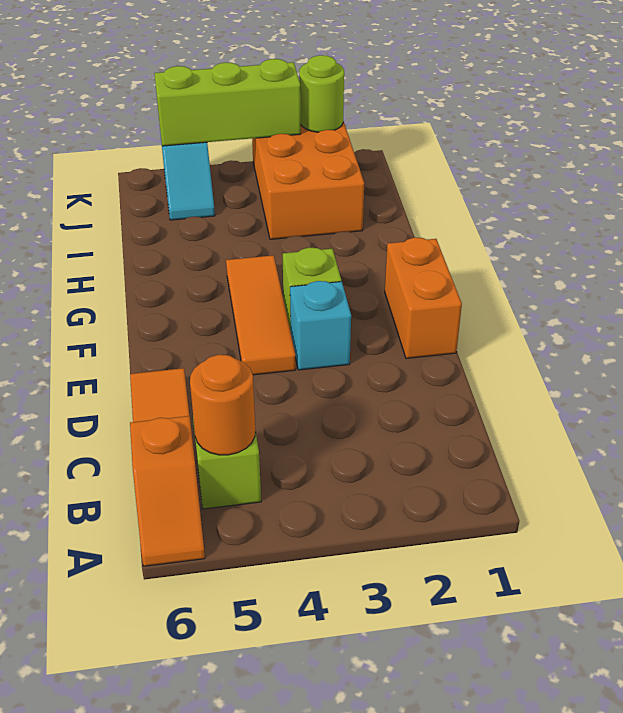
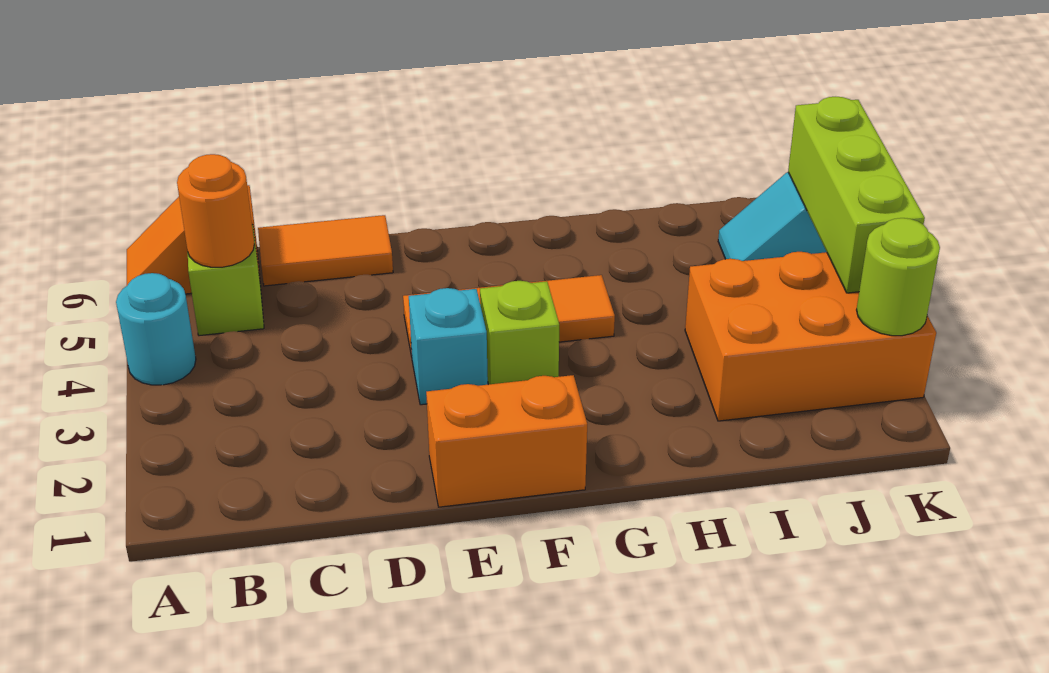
none -> cyan round brick A4 level 1

